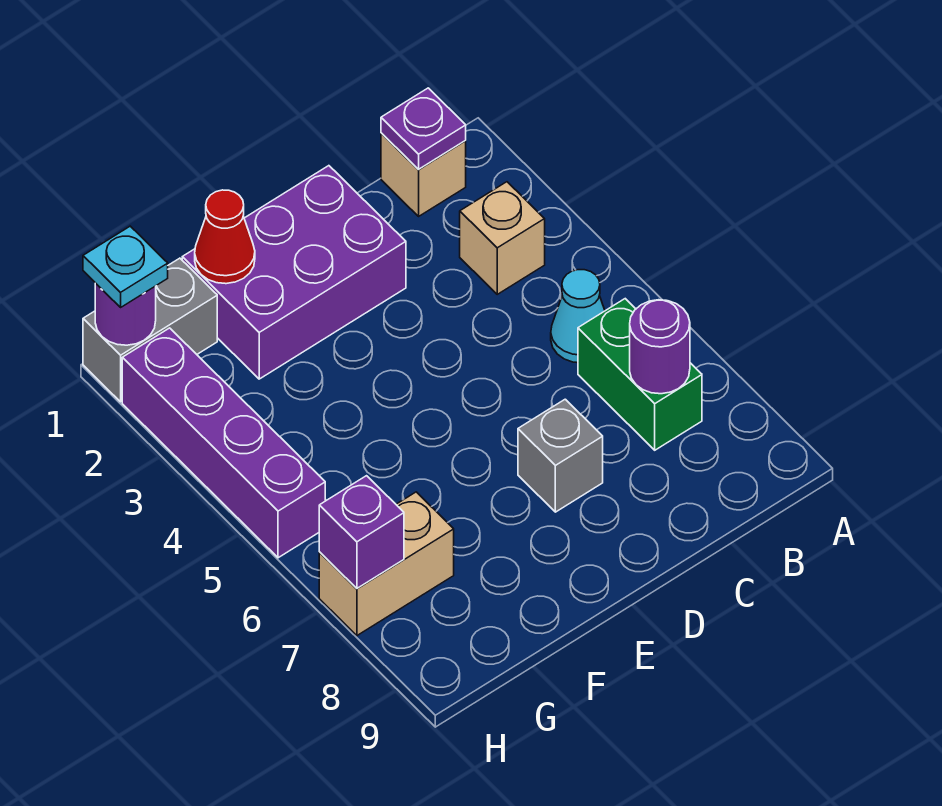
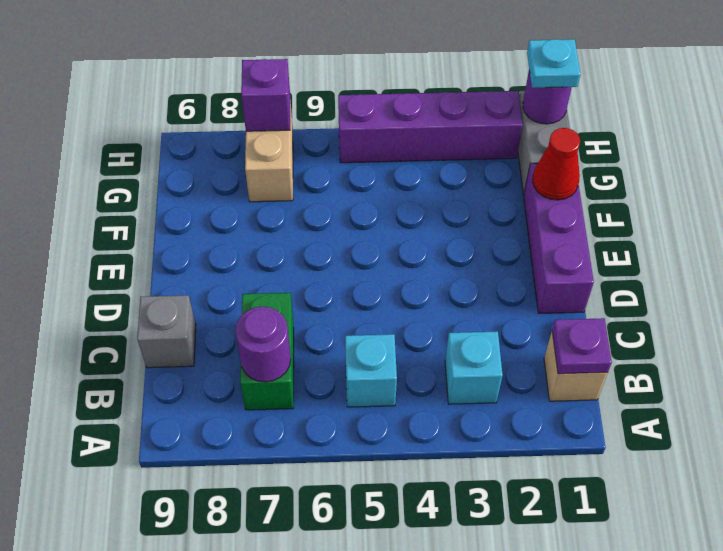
tan brick B3 level 1 -> cyan brick B3 level 1
cyan cone B5 level 1 -> cyan brick B5 level 1
green brick B6:B7 level 1 -> green brick B7:C7 level 1
purple brick D1:F2 level 1 -> purple brick D1:F1 level 1
grey brick D7 level 1 -> grey brick C9 level 1

